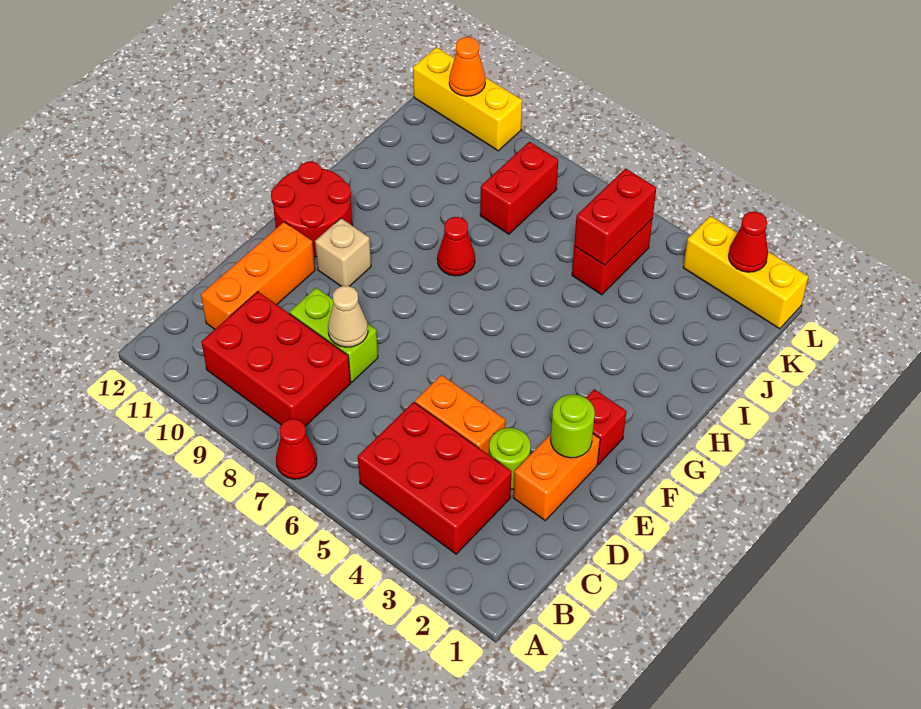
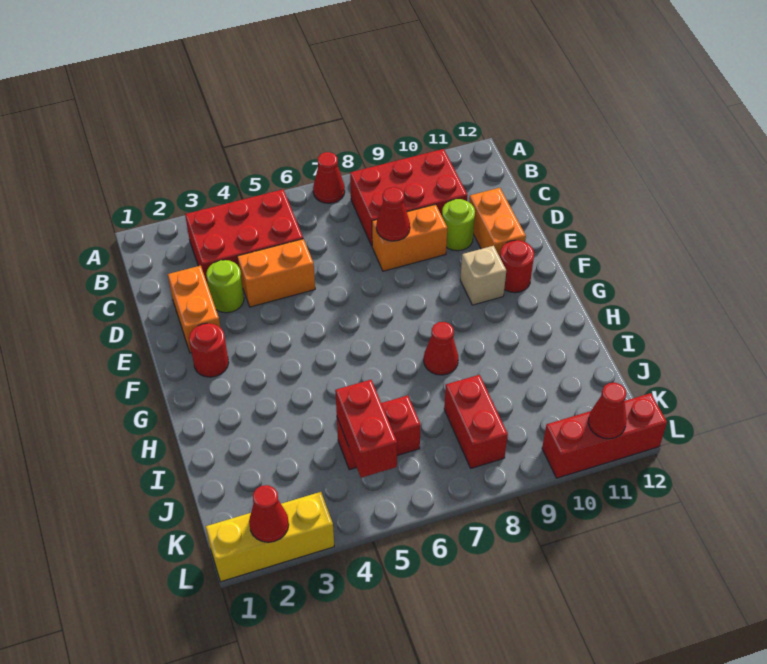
orange brick C11:E11 level 1 -> orange brick D11:E11 level 1
lime brick D8:D9 level 1 -> orange brick D8:D9 level 1
tan cone D8 level 2 -> red cone D8 level 2
lime round brick E2 level 2 -> lime round brick D10 level 1
red brick F2 level 1 -> red round brick F2 level 1
red round brick F11:G12 level 1 -> red round brick F11 level 1
red brick J5:K5 level 1 -> red brick J5:J6 level 1
yellow brick L10:L12 level 1 -> red brick L10:L12 level 1
orange cone L11 level 2 -> red cone L11 level 2

